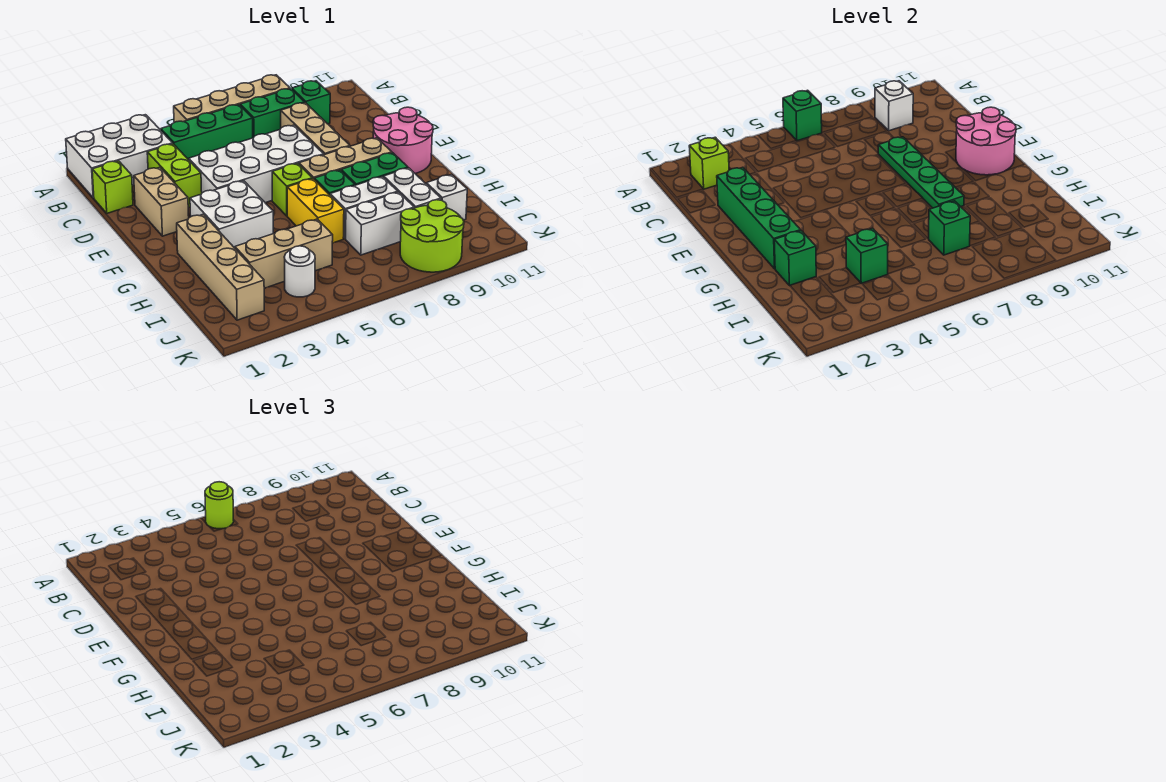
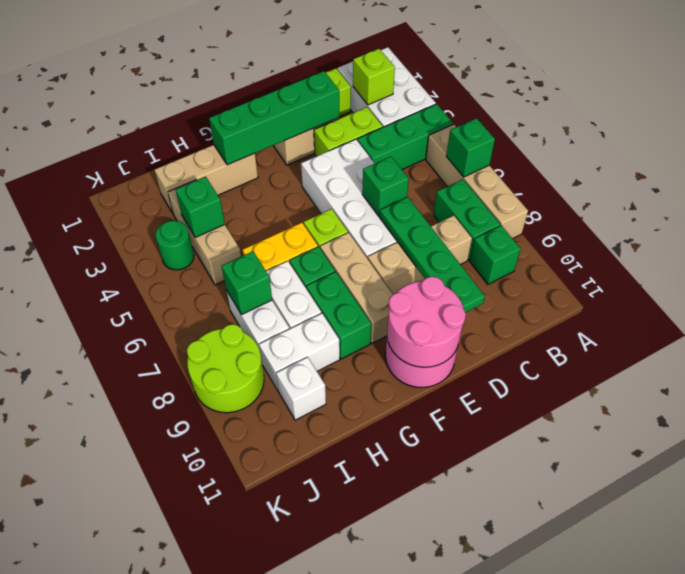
lime round brick A6 level 3 -> none
green brick B4:B6 level 1 -> green brick A4:C4 level 1
white brick B9 level 2 -> none
green plate D8:G8 level 2 -> green plate D7:D10 level 2
white brick F3:G4 level 1 -> none
tan brick G2:J2 level 1 -> tan brick G2:I2 level 1
green brick H2 level 2 -> green brick D6 level 2
white round brick J4 level 1 -> green round brick J4 level 1

